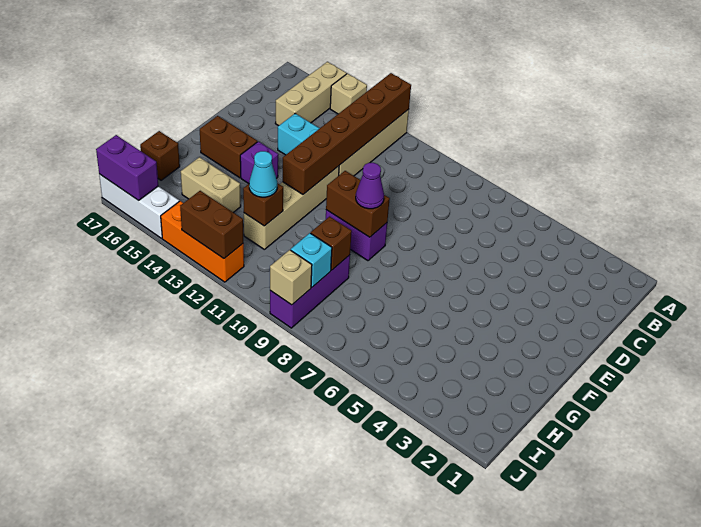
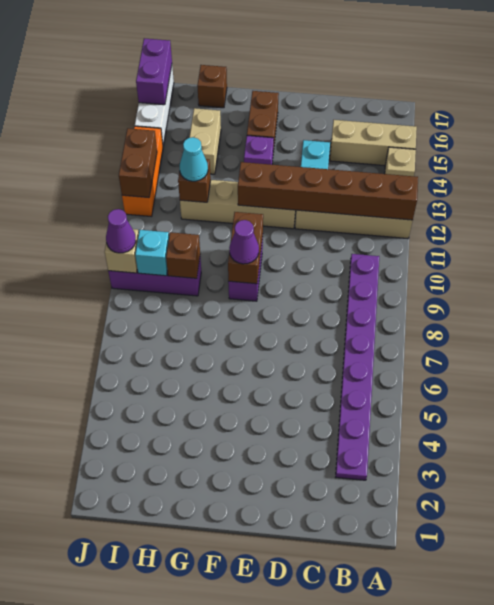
none -> purple plate B3:B10 level 1
none -> purple cone J9 level 3

